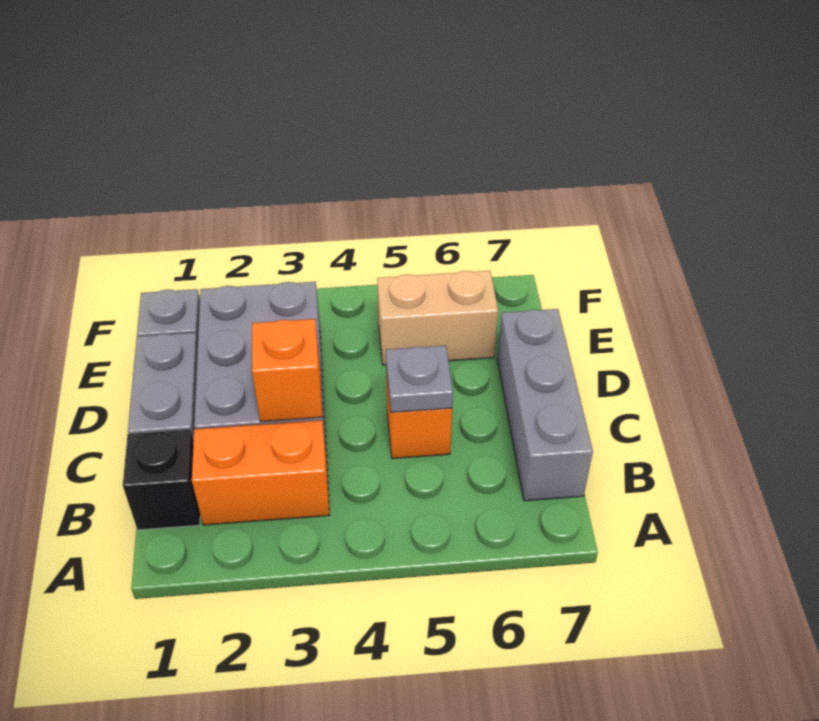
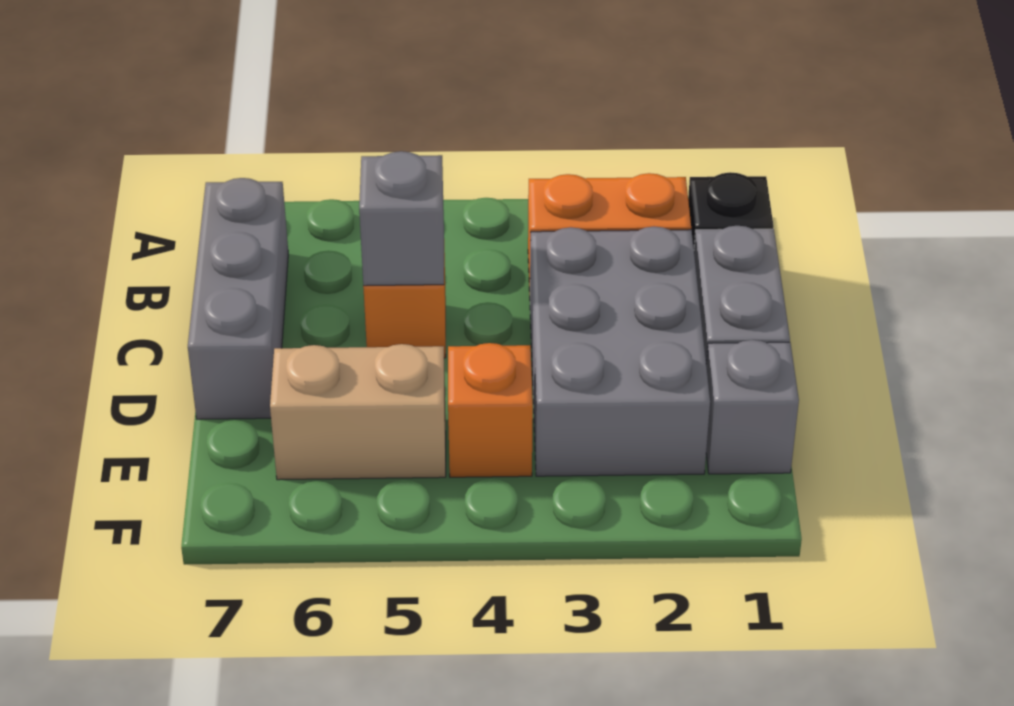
orange brick C3 level 2 -> orange brick E4 level 1
grey plate C5 level 2 -> grey brick C5 level 2

